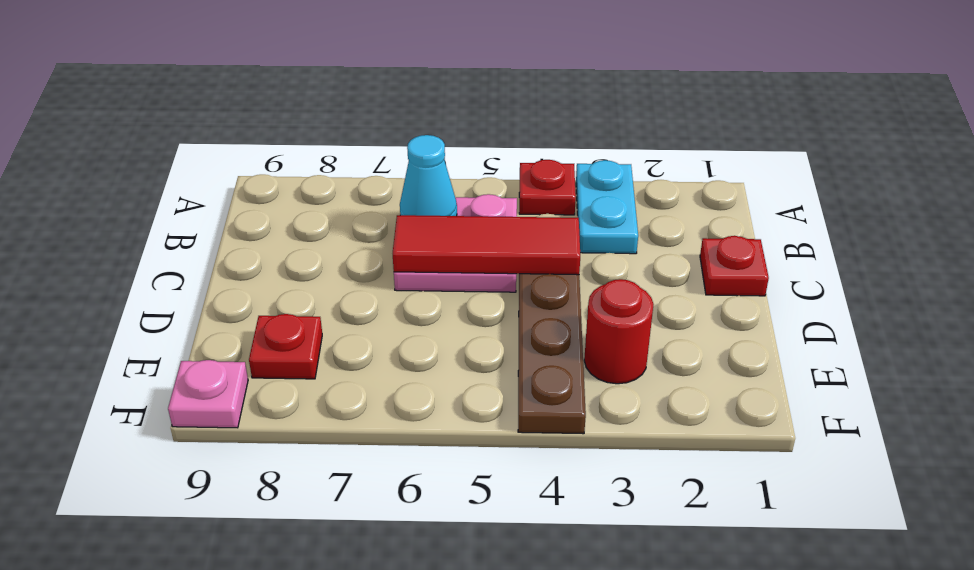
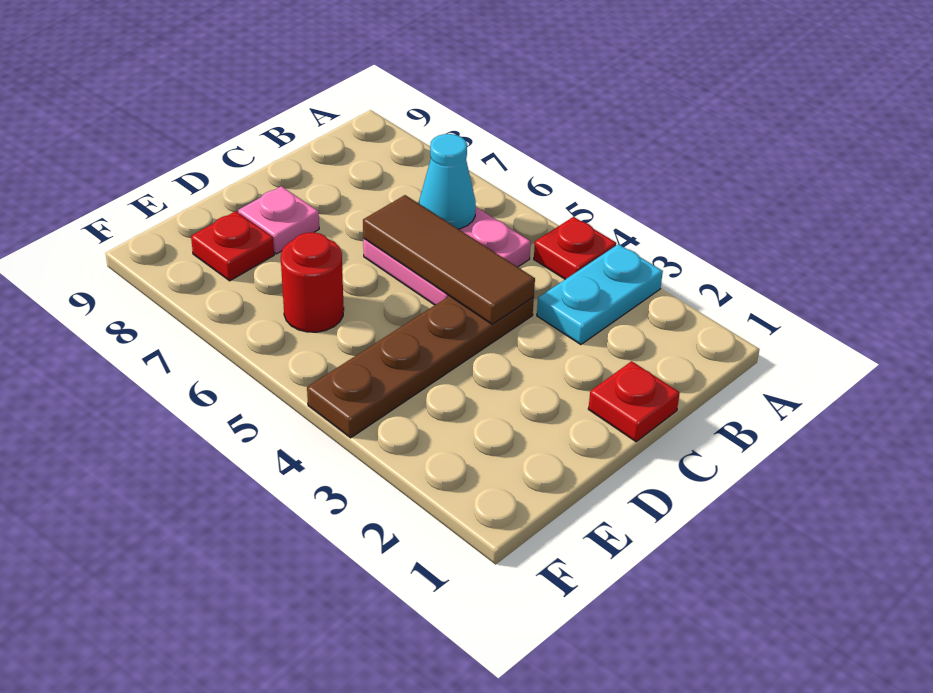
red tile C4:C6 level 2 -> brown tile C4:C6 level 2
red round brick E3 level 1 -> red round brick E6 level 1
pink plate F9 level 1 -> pink plate D8 level 1

